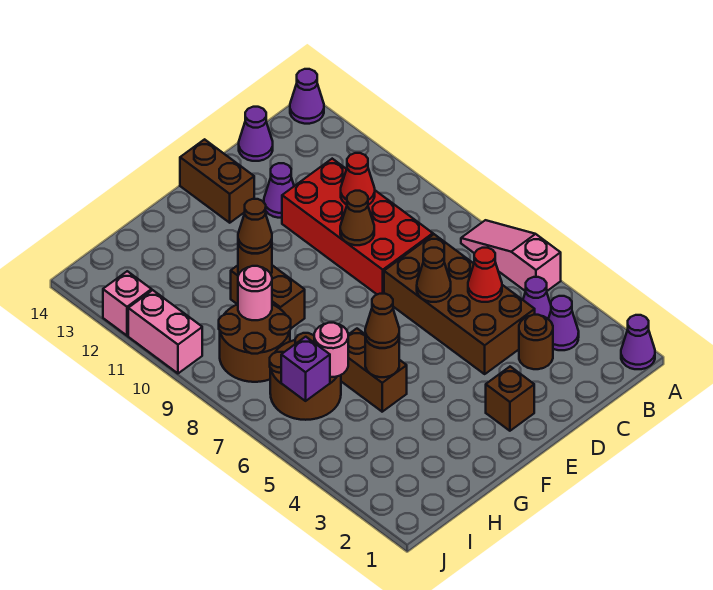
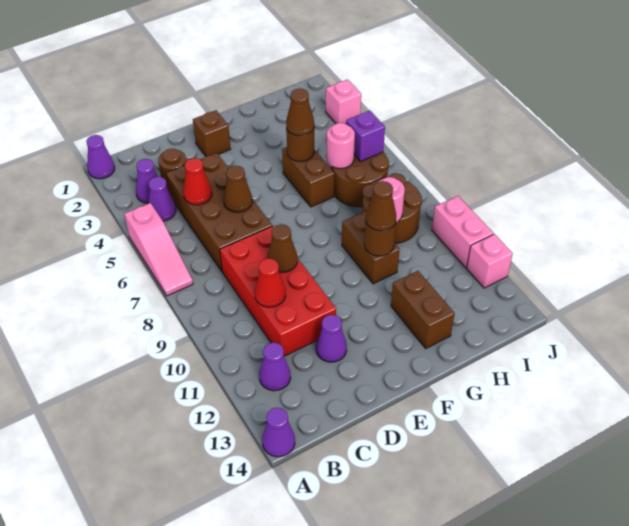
purple cone C14 level 1 -> purple cone B12 level 1
brown brick E13:E14 level 1 -> brown brick G12:G13 level 1
none -> pink brick J3 level 1

